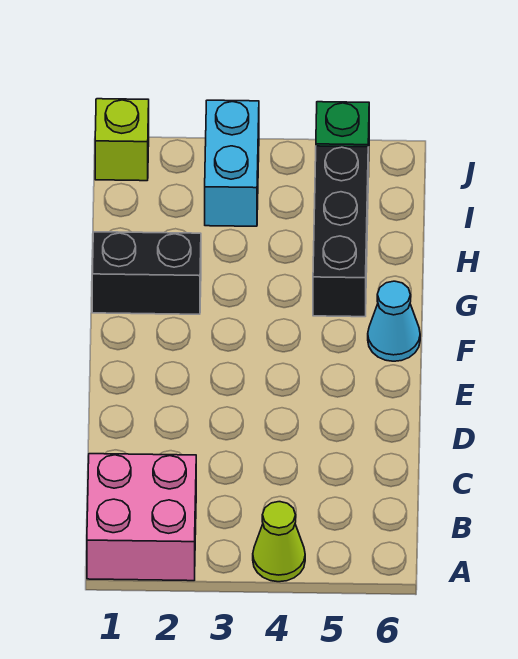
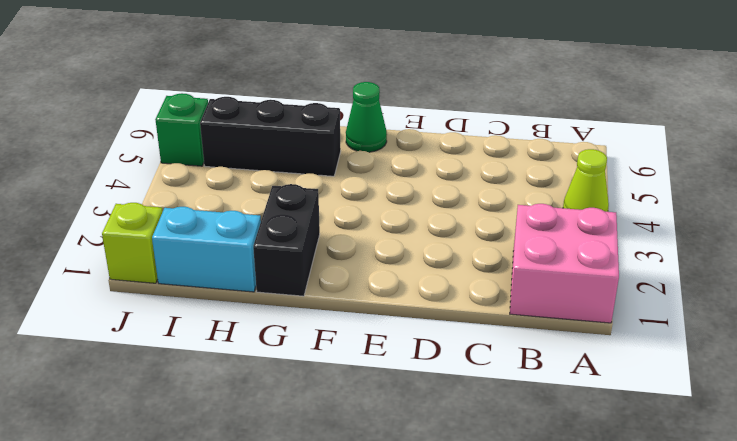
cyan cone F6 level 1 -> green cone F6 level 1
cyan brick I3:J3 level 1 -> cyan brick H1:I1 level 1

